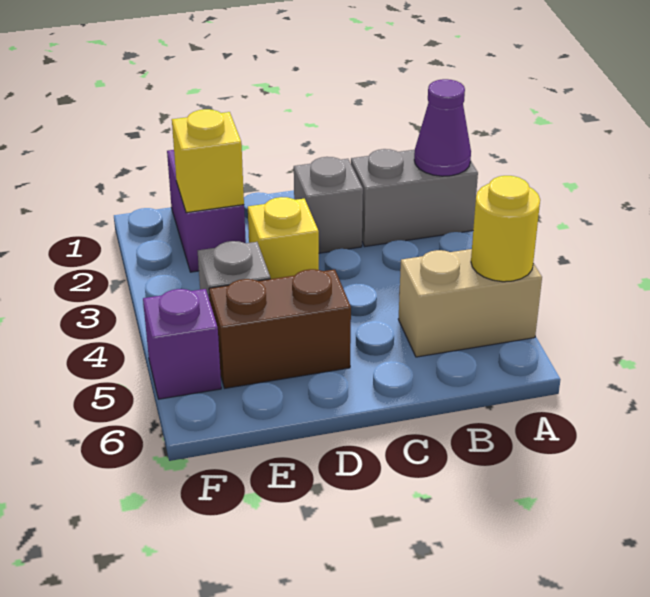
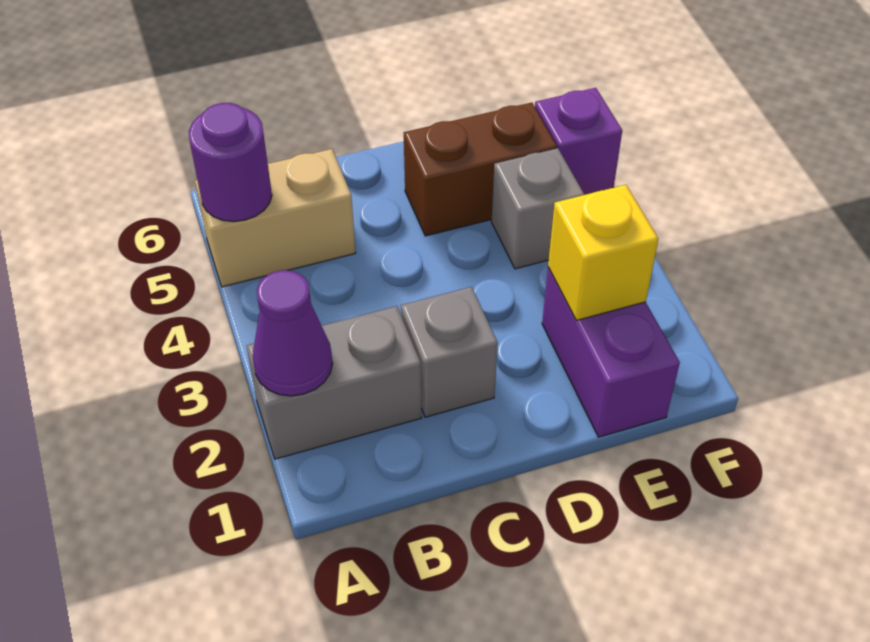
yellow round brick A5 level 2 -> purple round brick A5 level 2
yellow brick D3 level 1 -> none

